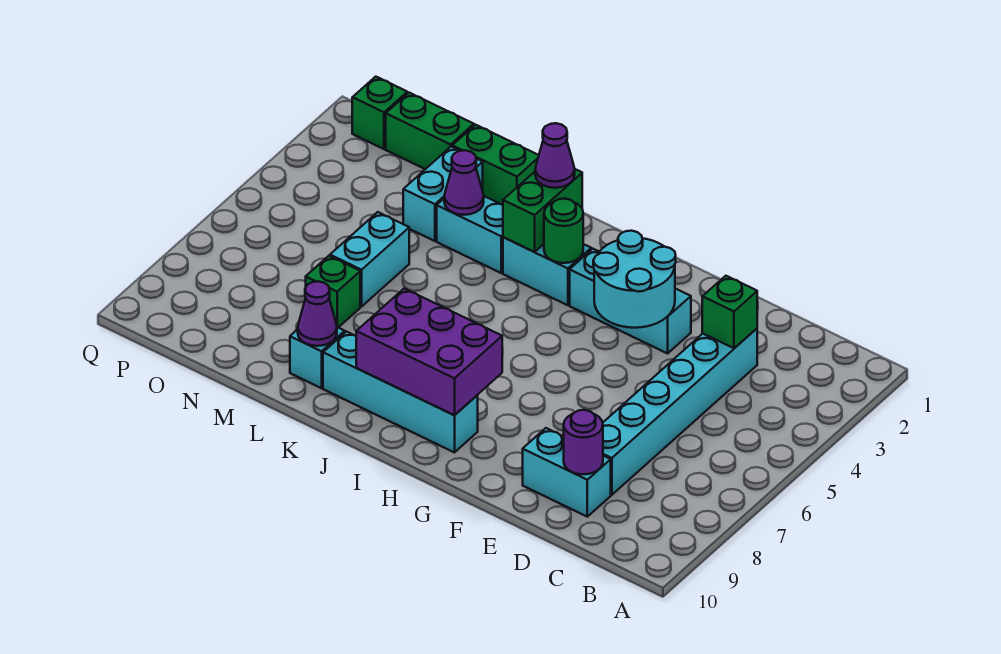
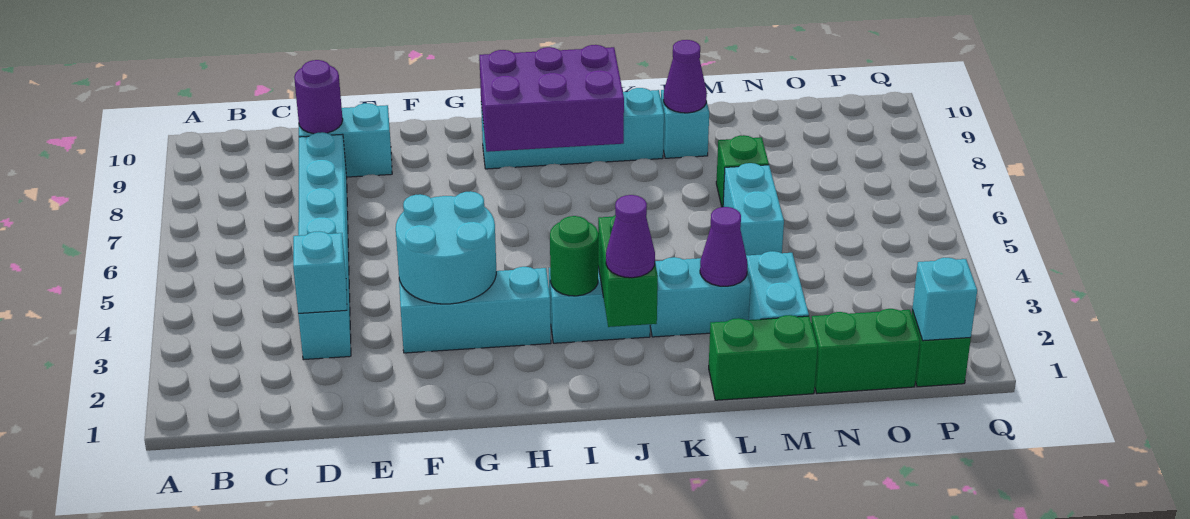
green brick D3 level 2 -> cyan brick D3 level 2
none -> cyan brick P1 level 2

